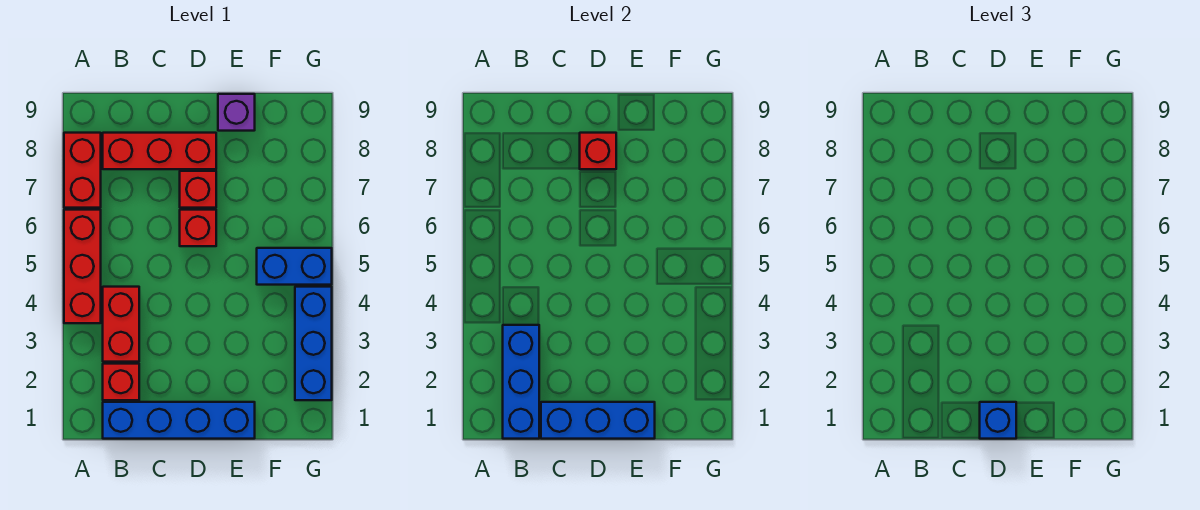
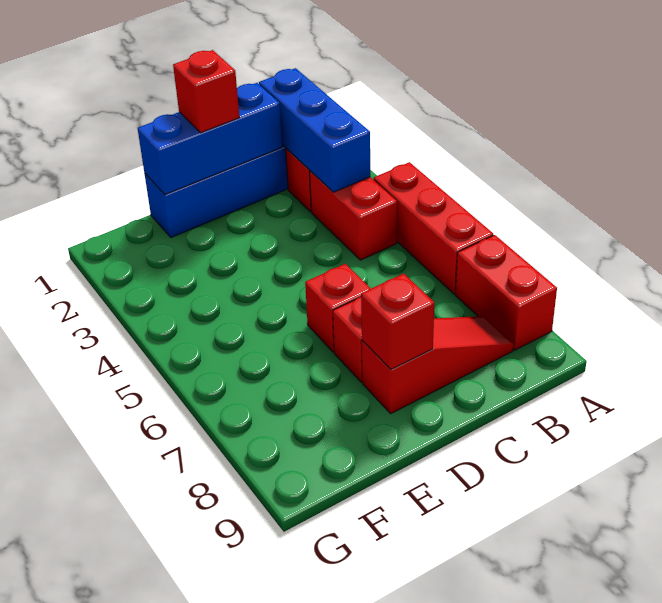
red brick B8:D8 level 1 -> red slope B8:D8 level 1 top D
blue brick D1 level 3 -> red brick D1 level 3
purple brick E9 level 1 -> none
blue brick F5:G5 level 1 -> none
blue brick G2:G4 level 1 -> none

